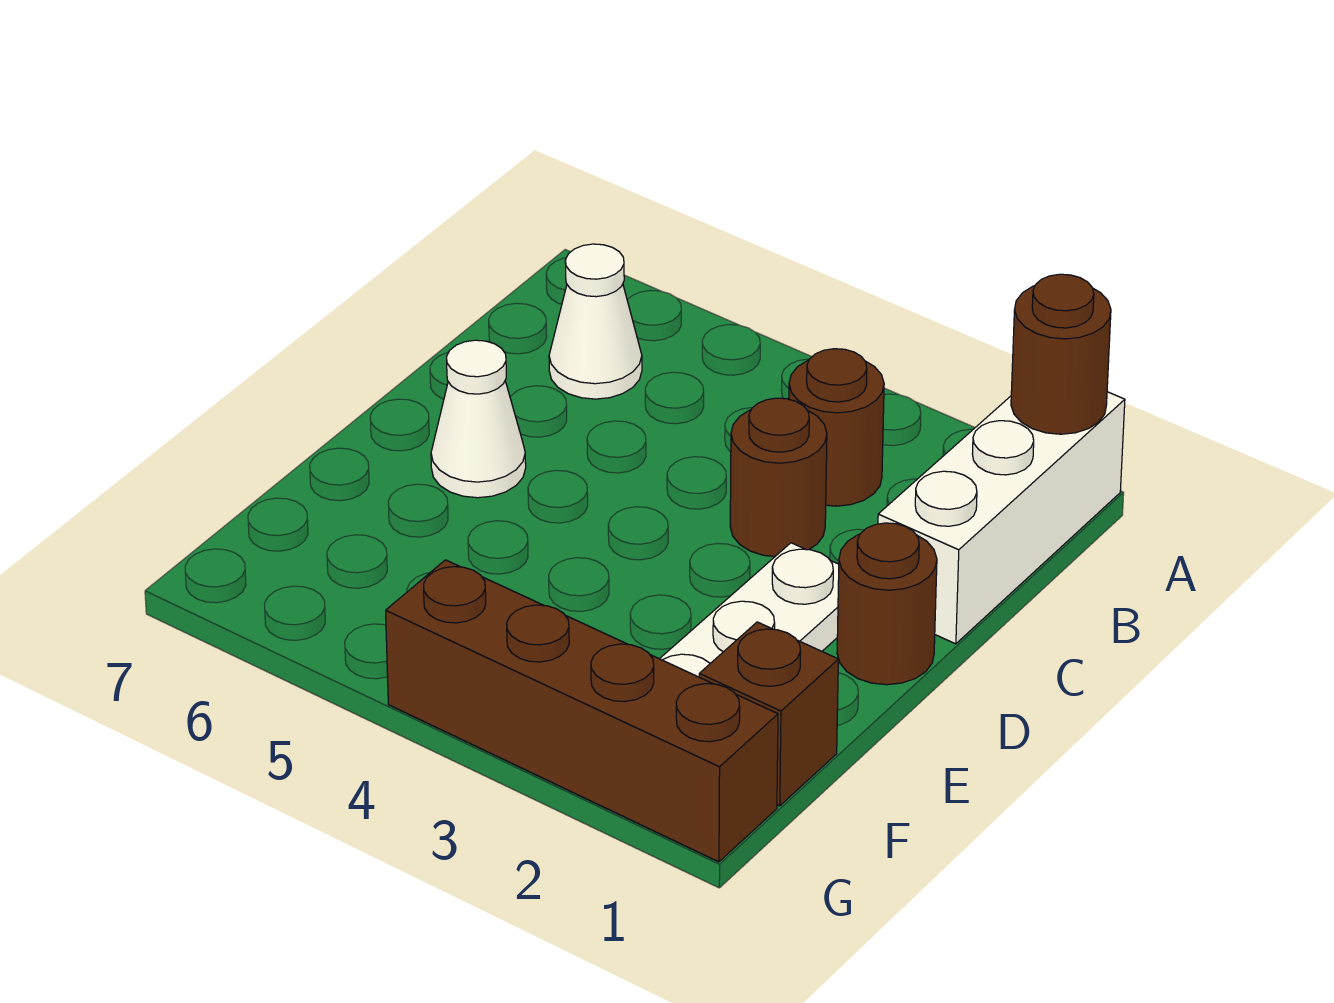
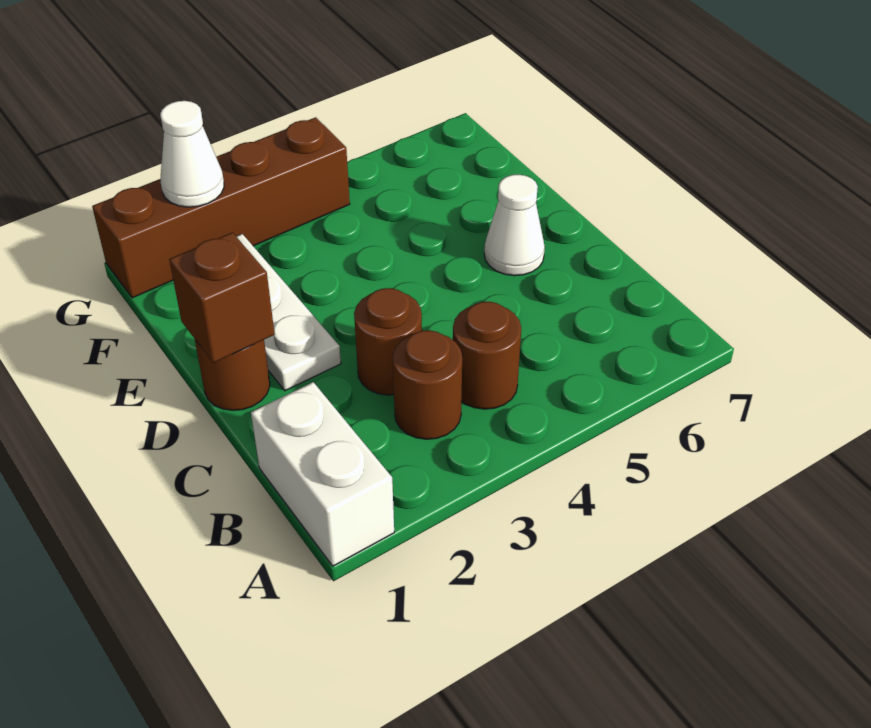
white brick A1:C1 level 1 -> white brick A1:B1 level 1
brown round brick A1 level 2 -> brown round brick B4 level 1
white cone B6 level 1 -> white cone G2 level 2
brown brick F1 level 1 -> brown brick D1 level 2

